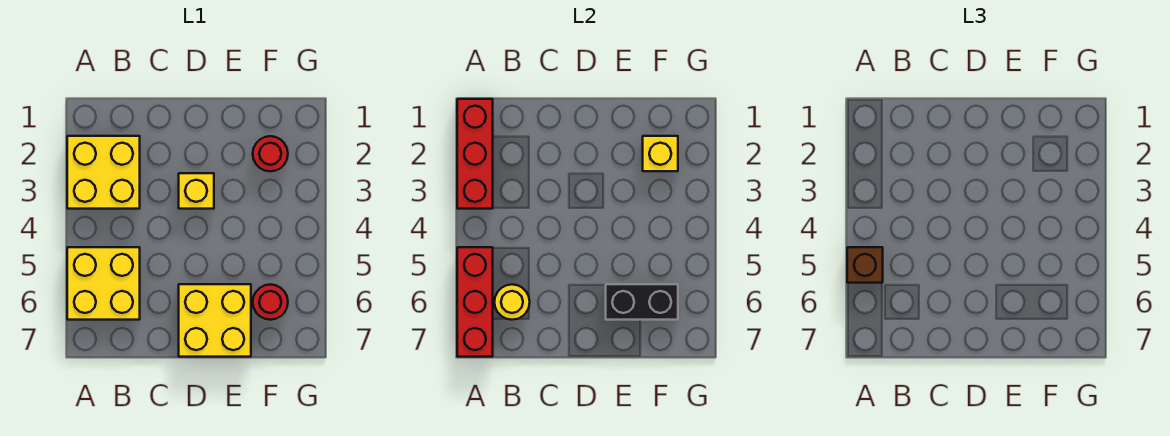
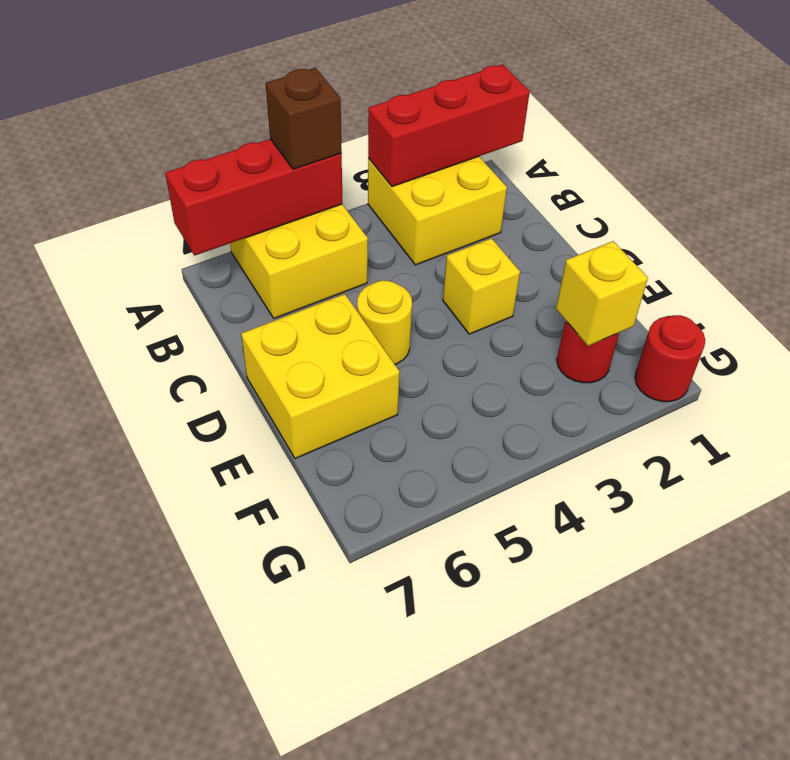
yellow round brick B6 level 2 -> yellow round brick D5 level 1
black brick E6:F6 level 2 -> none
red round brick F6 level 1 -> red round brick G1 level 1

